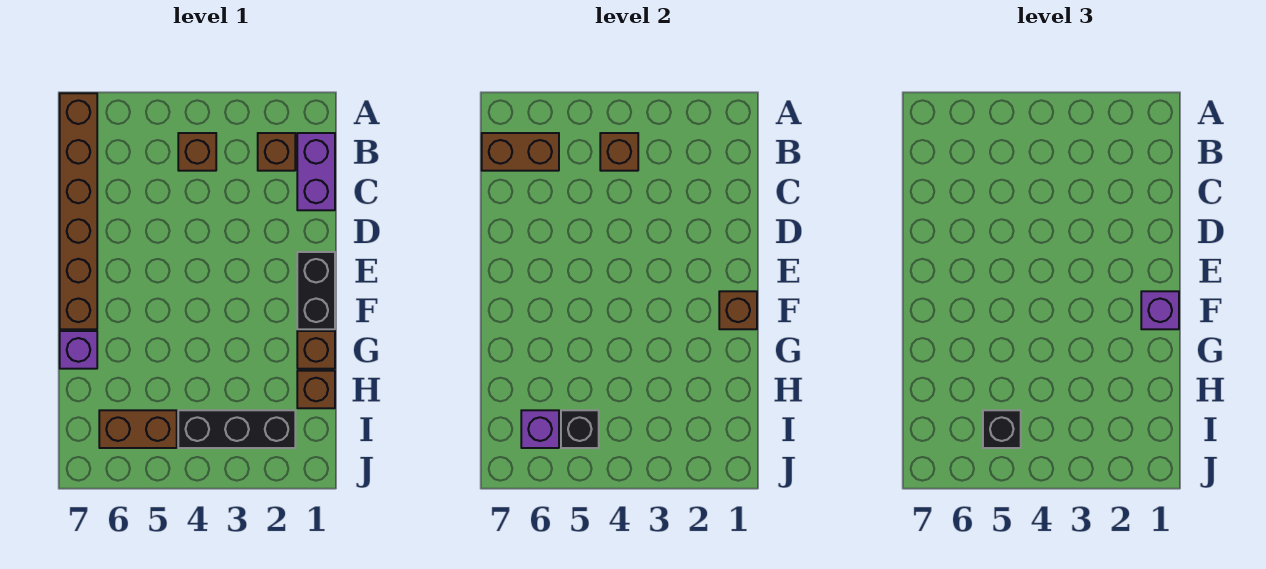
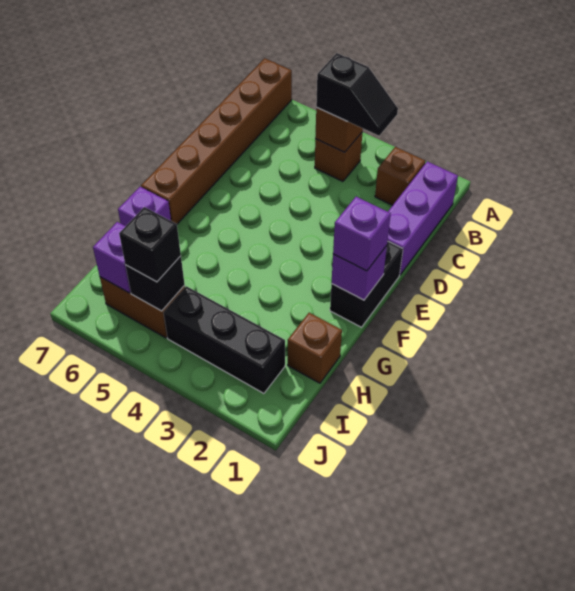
purple brick B1:C1 level 1 -> purple brick B1:D1 level 1
none -> black slope B3:B4 level 3 top 4
brown brick B6:B7 level 2 -> none
brown brick F1 level 2 -> purple brick F1 level 2
brown brick G1 level 1 -> none

